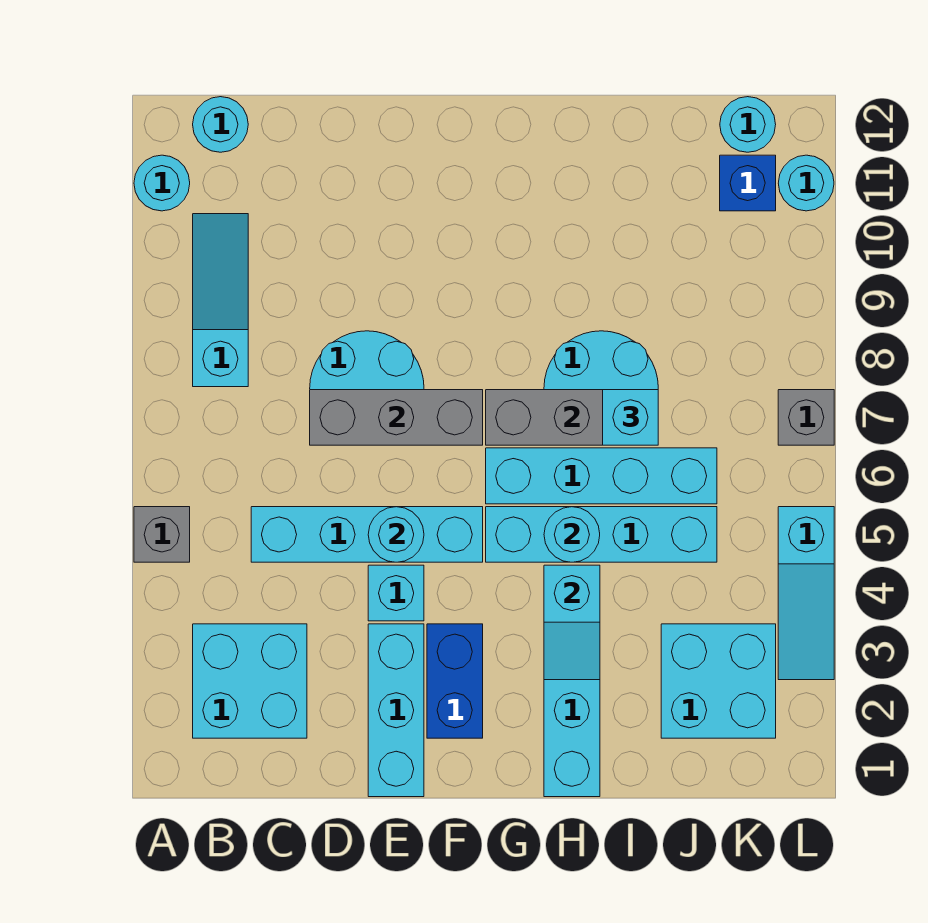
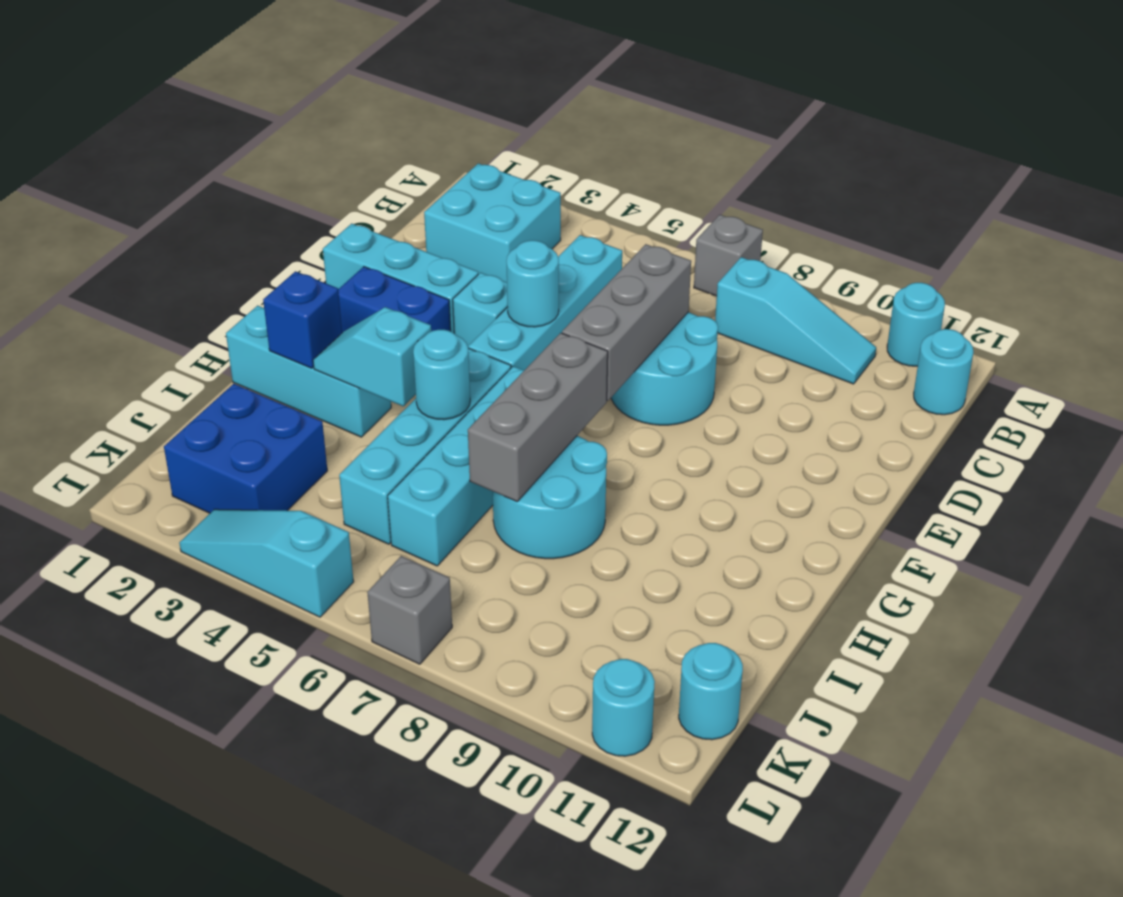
grey brick A5 level 1 -> grey brick A7 level 1
cyan brick I7 level 3 -> none
cyan brick J2:K3 level 1 -> blue brick J2:K3 level 1
blue brick K11 level 1 -> blue brick H2 level 2

